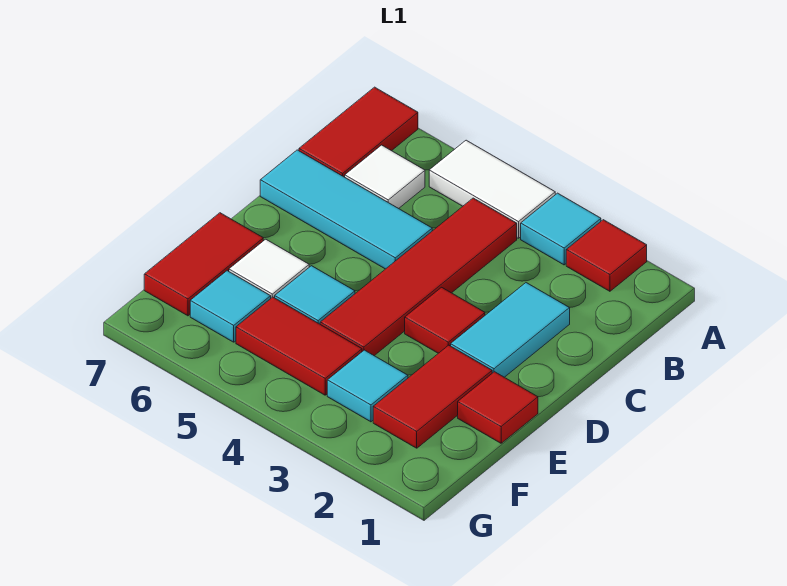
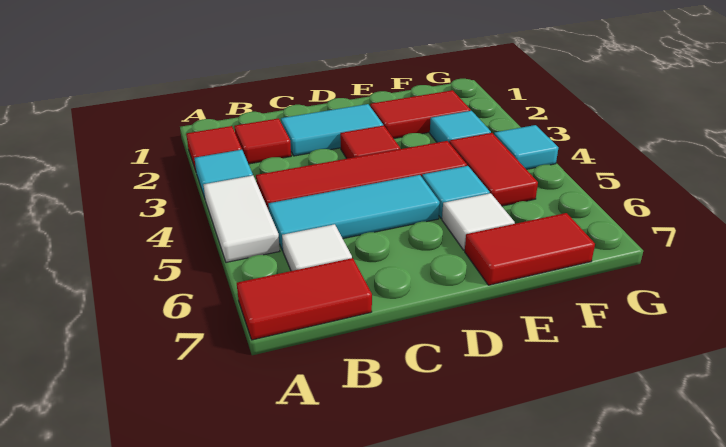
cyan tile C5:C7 level 1 -> cyan tile B5:D5 level 1
red tile E1 level 1 -> red tile B2 level 1
cyan tile F6 level 1 -> cyan tile G4 level 1

